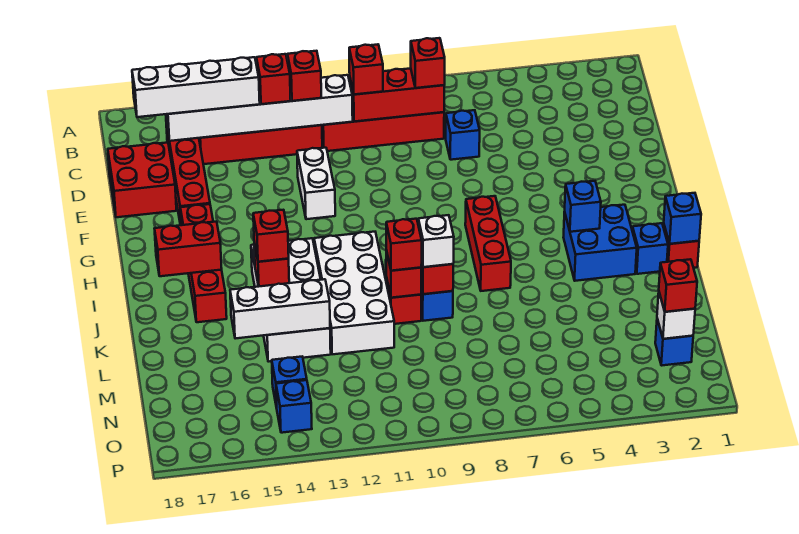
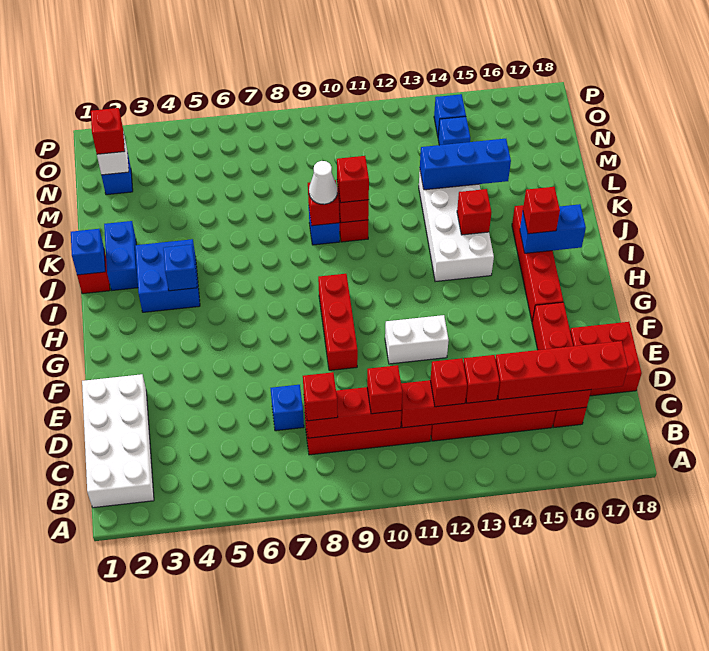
white brick C11:C16 level 2 -> red brick C11:C16 level 2
white brick C14:C17 level 3 -> red brick C14:C17 level 3
white brick E12:F12 level 1 -> white brick F11:F12 level 1
red brick H7:J7 level 1 -> red brick F9:H9 level 1
white brick I11:L12 level 1 -> white brick B1:E2 level 1
red brick I16:I17 level 2 -> blue brick I16:I17 level 2
blue brick J2 level 1 -> blue brick J2:K2 level 1
red brick J14 level 3 -> red brick I16 level 3
white brick K9 level 3 -> white cone K9 level 3
white brick L13:L15 level 2 -> blue brick L13:L15 level 2

